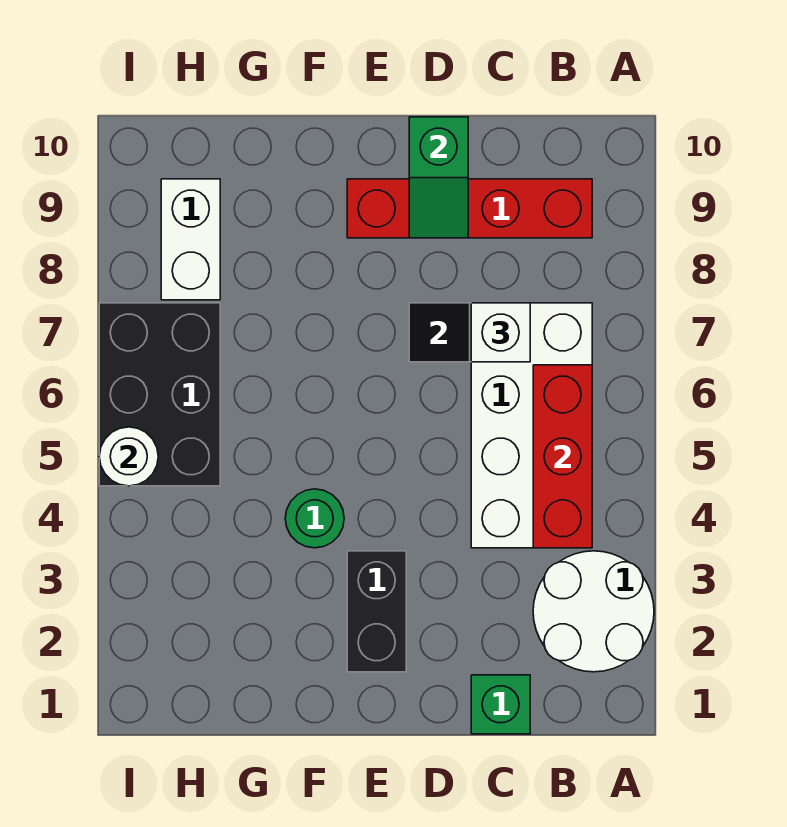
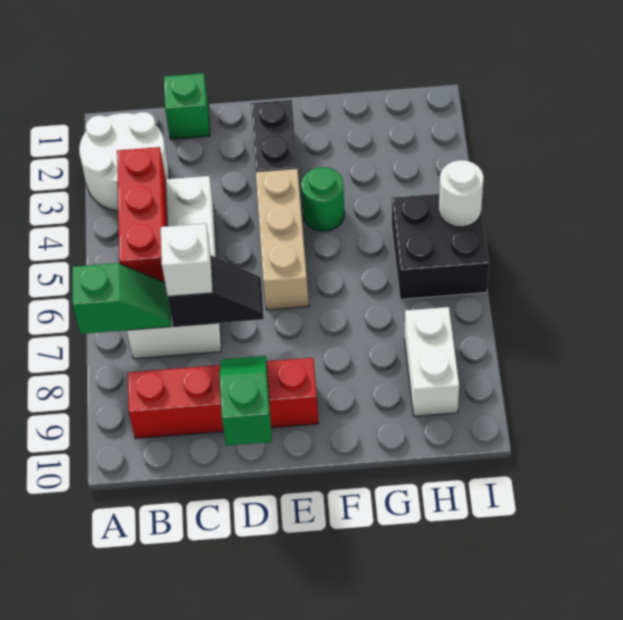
none -> green slope A7:B7 level 2 top A
none -> tan brick E4:E6 level 1
black brick H5:I7 level 1 -> black brick H5:I6 level 1

